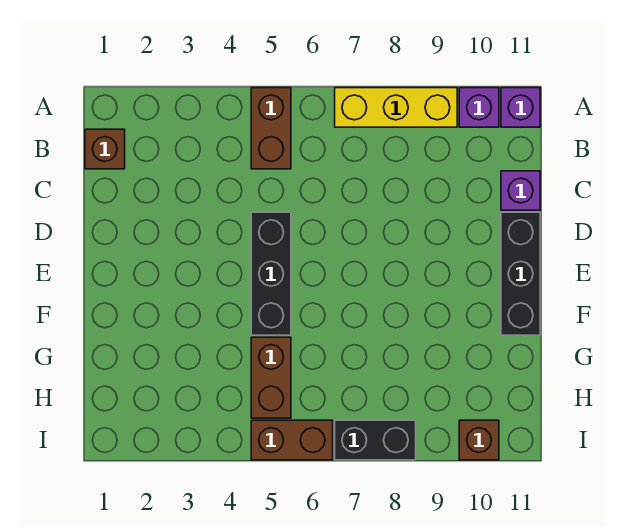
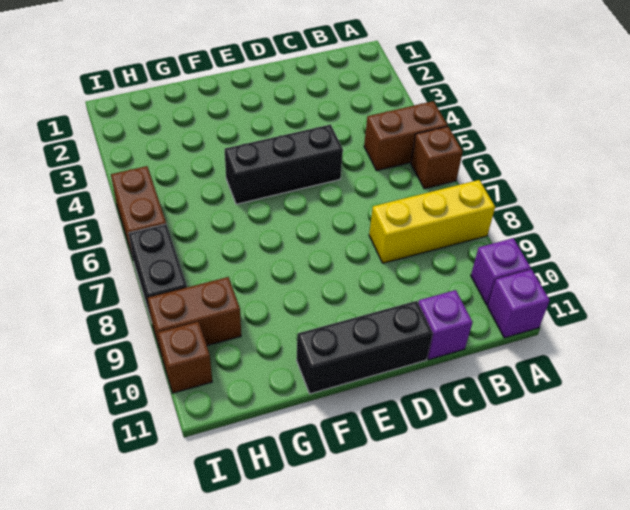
yellow brick A7:A9 level 1 -> yellow brick A8:C8 level 1
brown brick B1 level 1 -> brown brick A6 level 1
brown brick G5:H5 level 1 -> brown brick H9:I9 level 1

